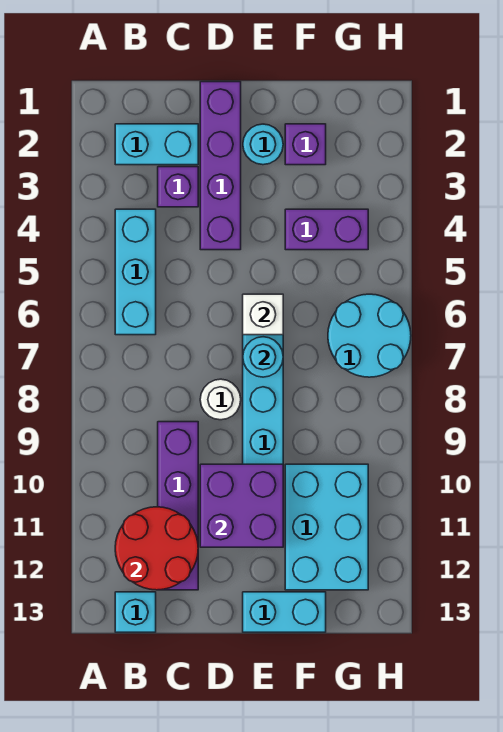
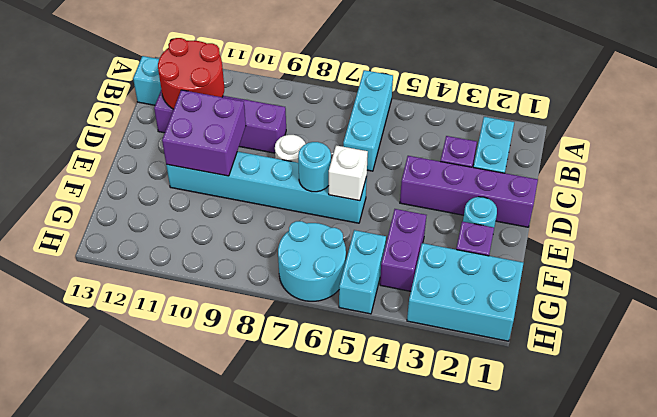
cyan brick B4:B6 level 1 -> cyan brick A6:C6 level 1
cyan brick E13:F13 level 1 -> cyan brick G5:H5 level 1
cyan brick F10:G12 level 1 -> cyan brick G1:H3 level 1

